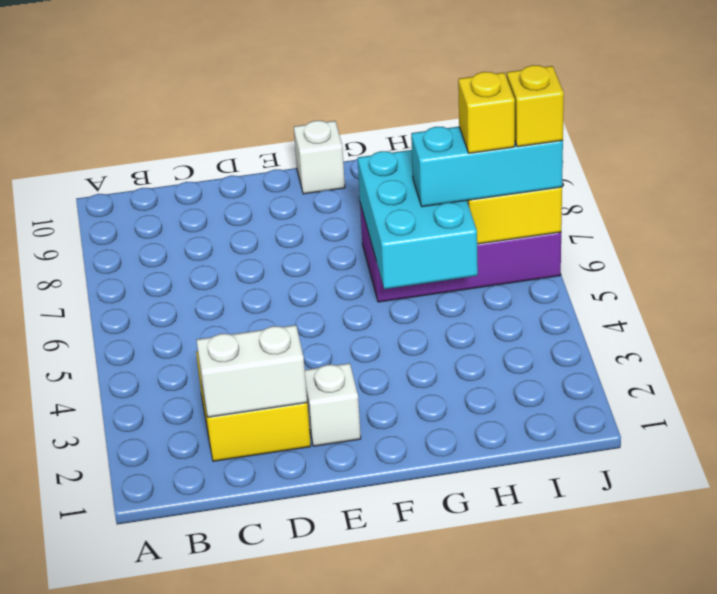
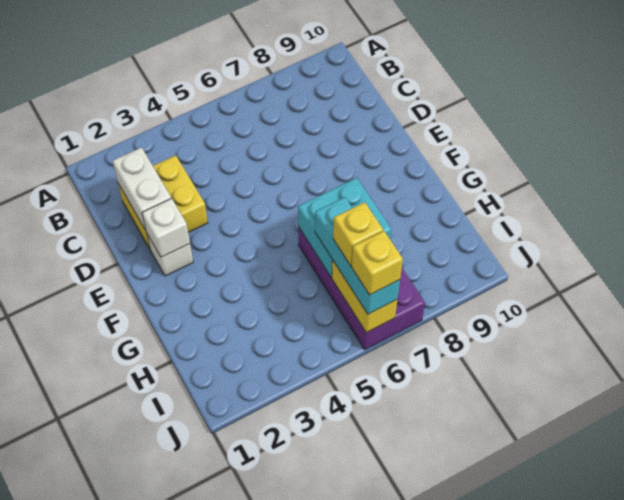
white brick F10 level 1 -> white brick E2 level 2
cyan brick G5:H7 level 2 -> cyan brick G6:H7 level 2

